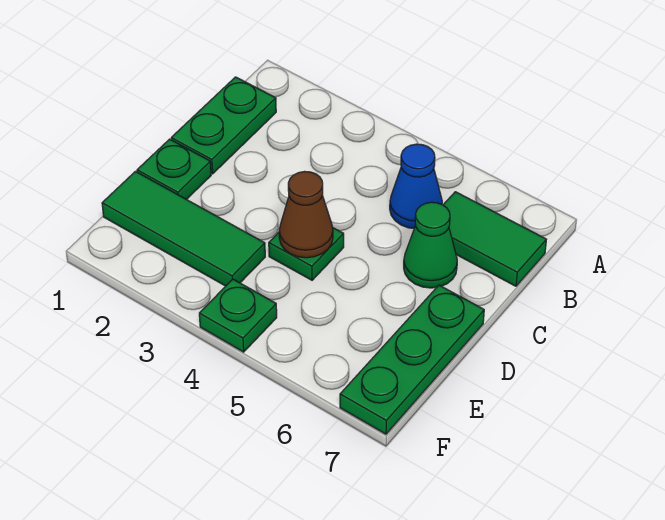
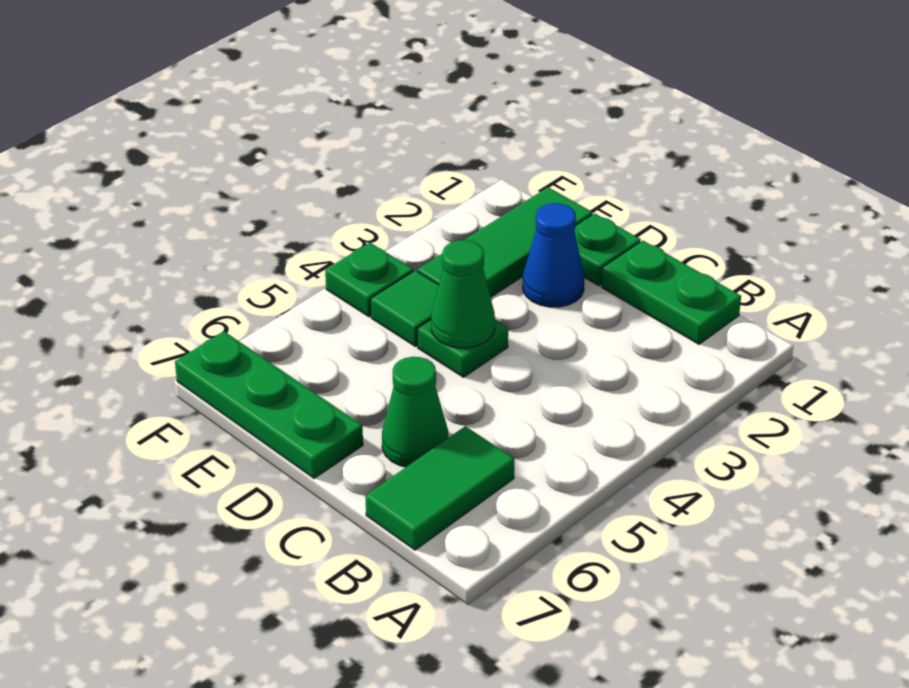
blue cone B5 level 1 -> blue cone D2 level 1
brown cone D4 level 2 -> green cone D4 level 2
none -> green tile E4 level 1

